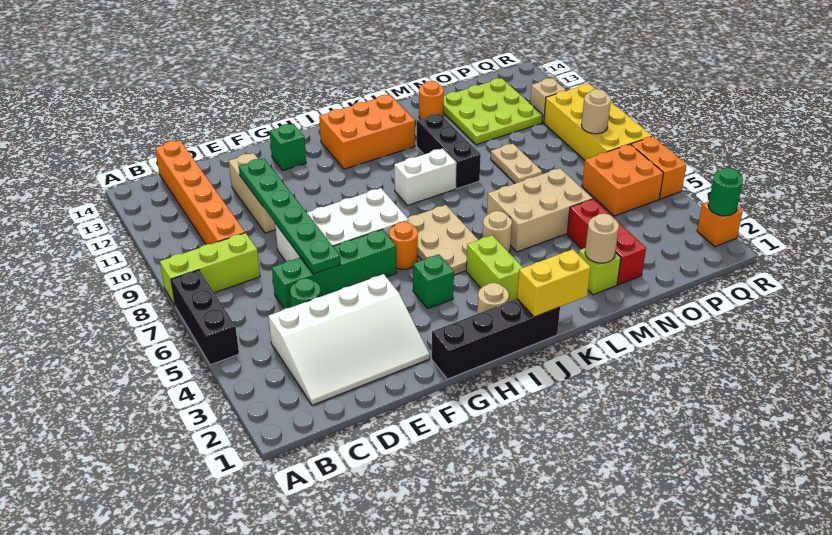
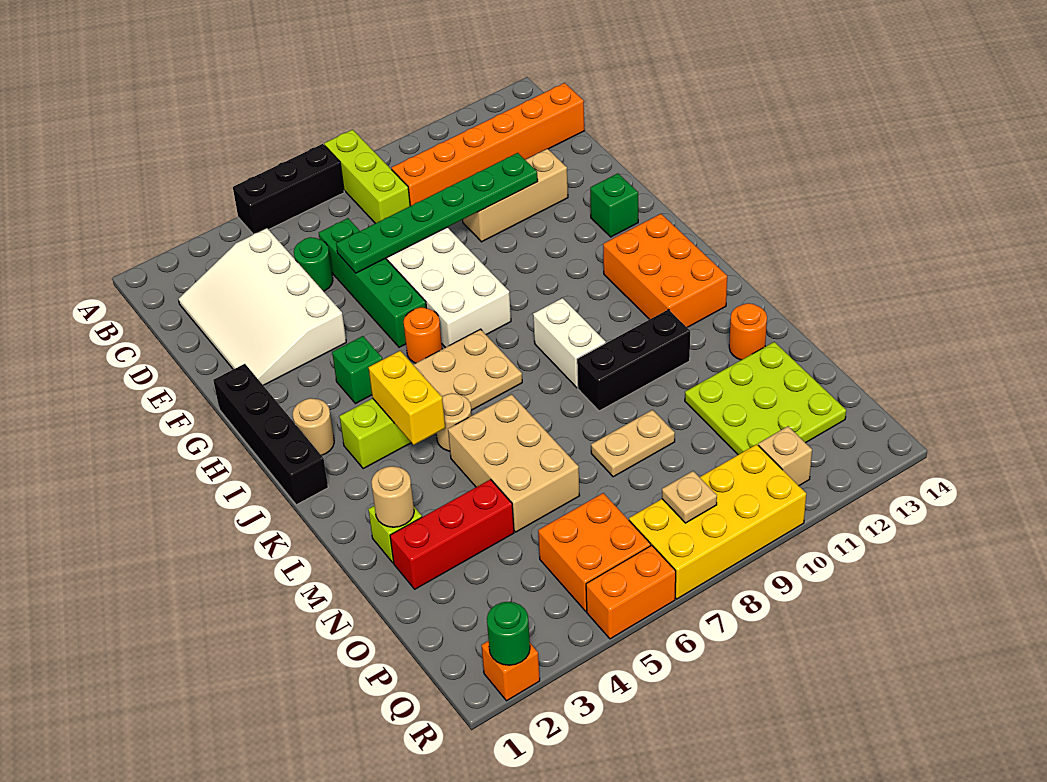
yellow brick J1:K1 level 2 -> yellow brick J4:K4 level 2
tan round brick Q8 level 2 -> tan plate Q8 level 2

